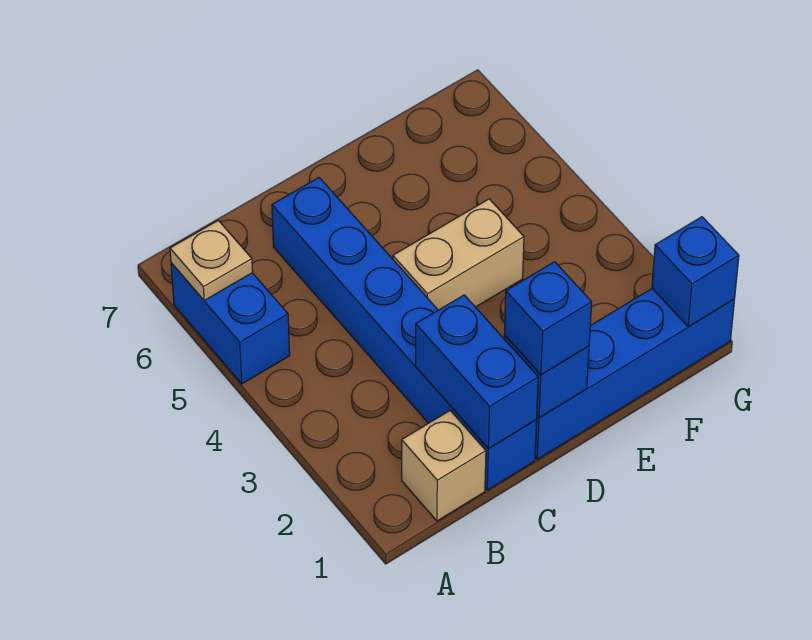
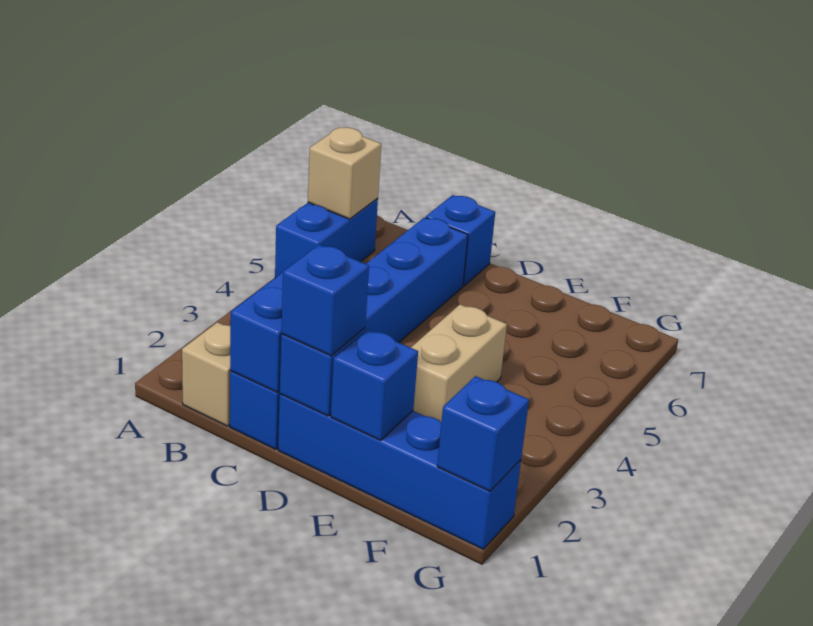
tan plate A6 level 2 -> tan brick A6 level 2
none -> blue brick C7 level 1
tan brick D4:E4 level 1 -> tan brick E3:E4 level 1
none -> blue brick E1 level 2

